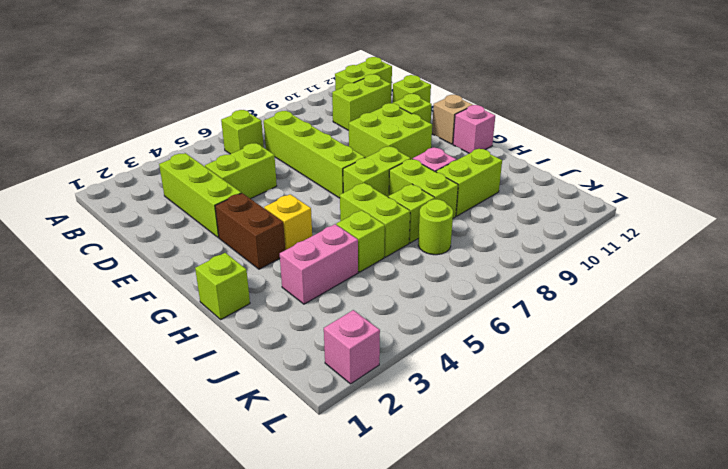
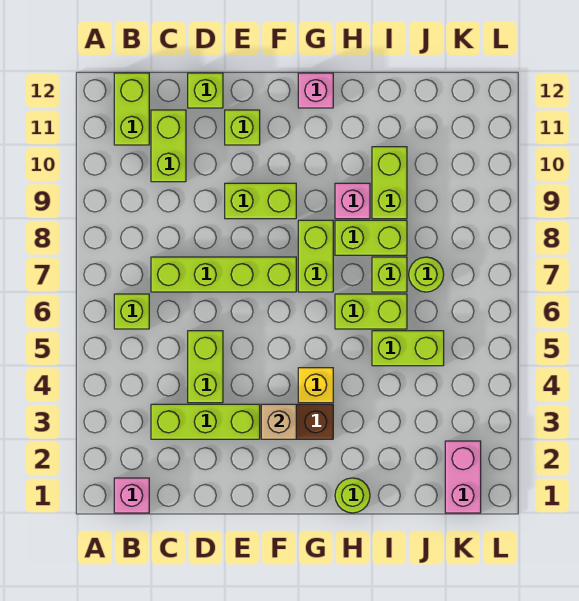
lime brick E9:F10 level 1 -> lime brick E9:F9 level 1
tan brick F12 level 1 -> tan brick F3 level 2
lime brick H1 level 1 -> lime round brick H1 level 1
pink brick I3:I4 level 1 -> pink brick K1:K2 level 1
lime brick I5 level 1 -> lime brick I5:J5 level 1
pink brick L2 level 1 -> pink brick B1 level 1

